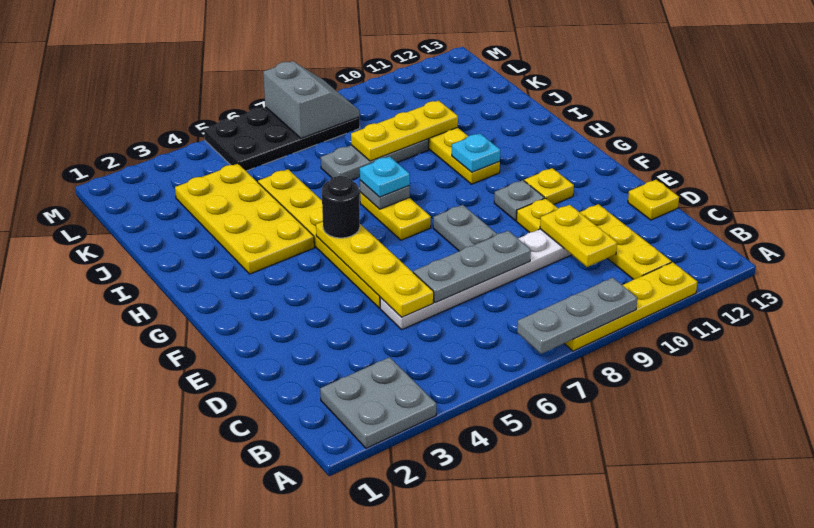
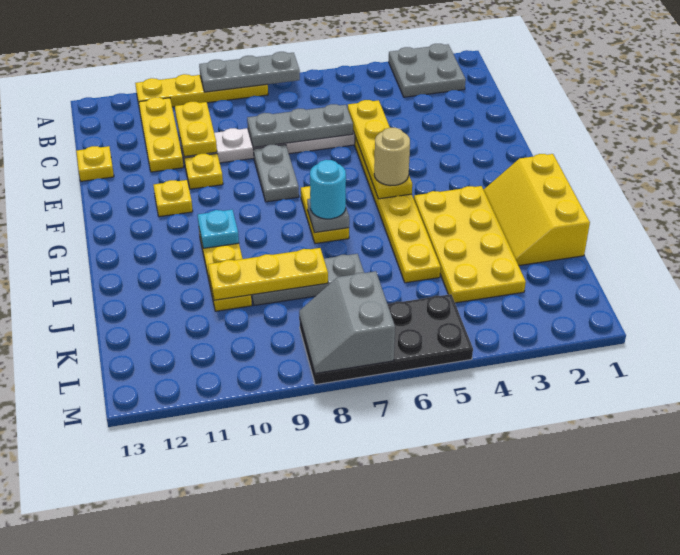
grey plate F10 level 1 -> none
black round brick G5 level 3 -> tan round brick G5 level 3
none -> yellow slope H1:J2 level 1 top 1
cyan plate H7 level 3 -> cyan round brick H7 level 3

